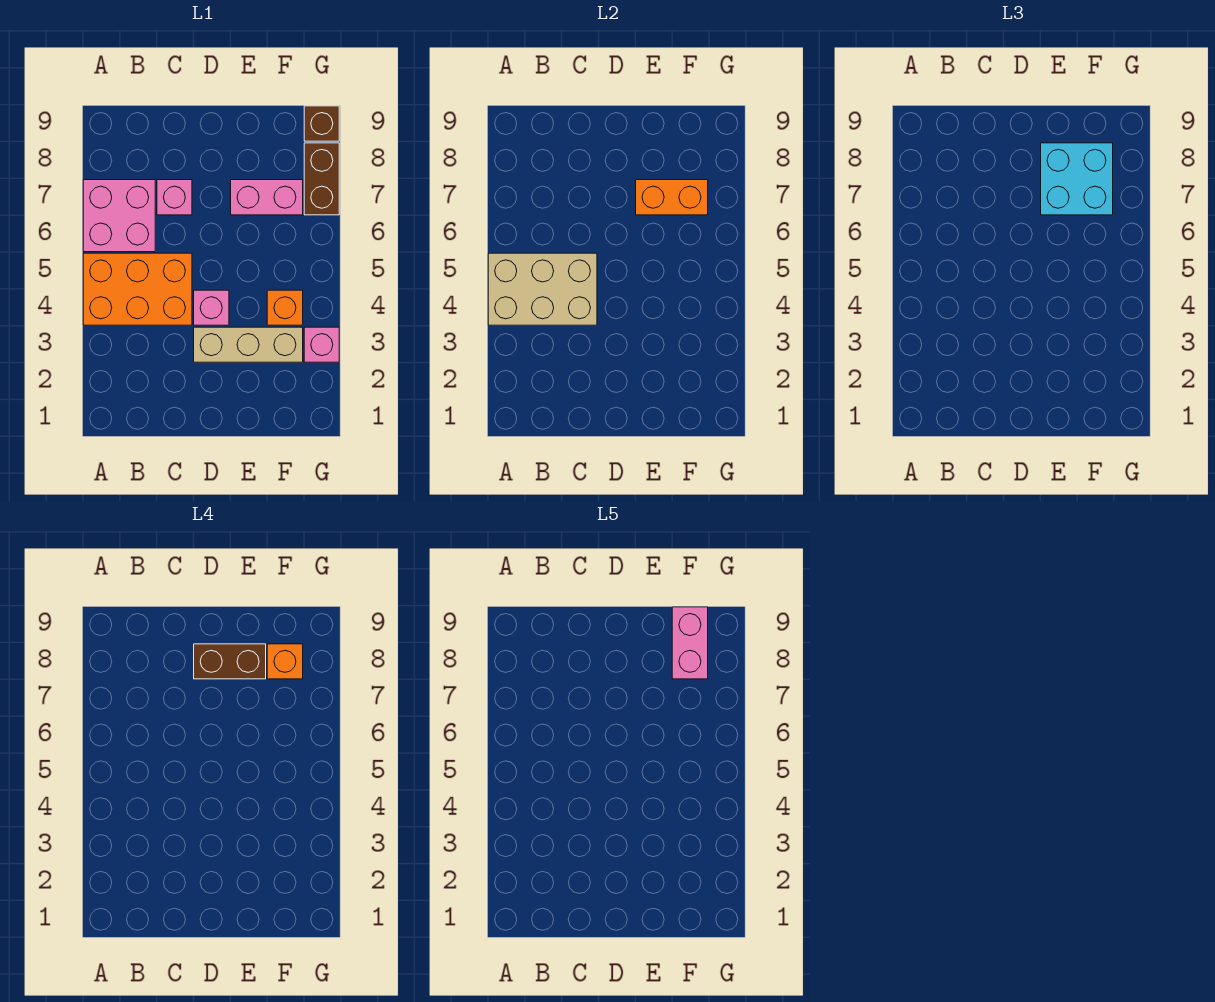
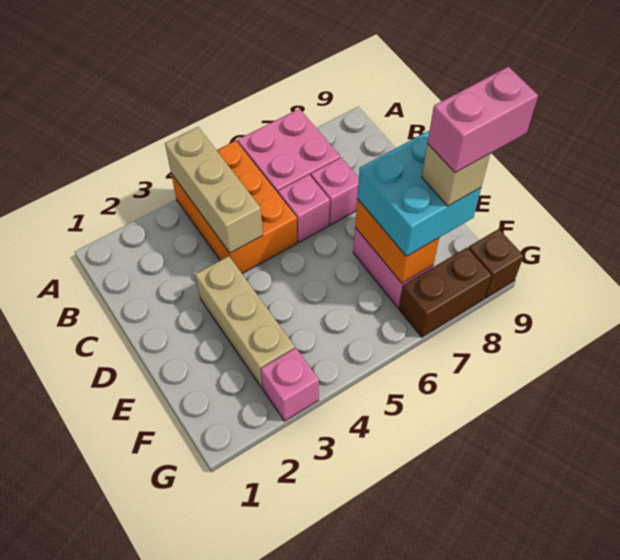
tan brick A4:C5 level 2 -> tan brick A4:C4 level 2
pink brick D4 level 1 -> pink brick C6 level 1
brown brick D8:E8 level 4 -> none
orange brick F4 level 1 -> none
orange brick F8 level 4 -> tan brick F8 level 4

